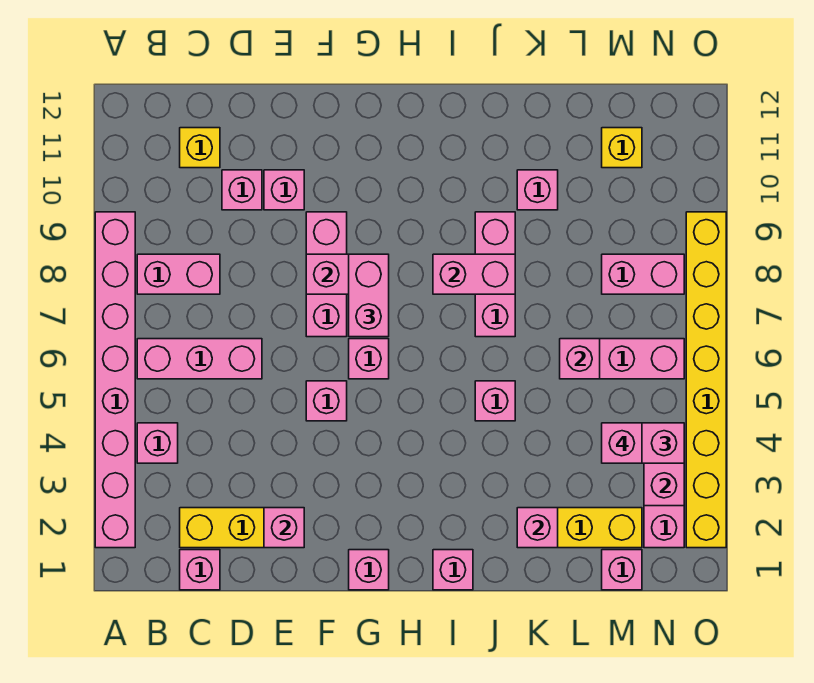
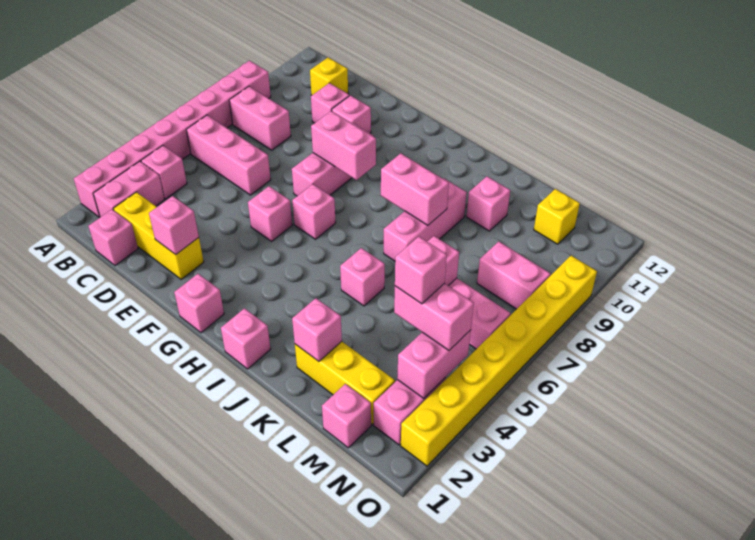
pink brick G7:G8 level 3 -> pink brick B2:B3 level 1

